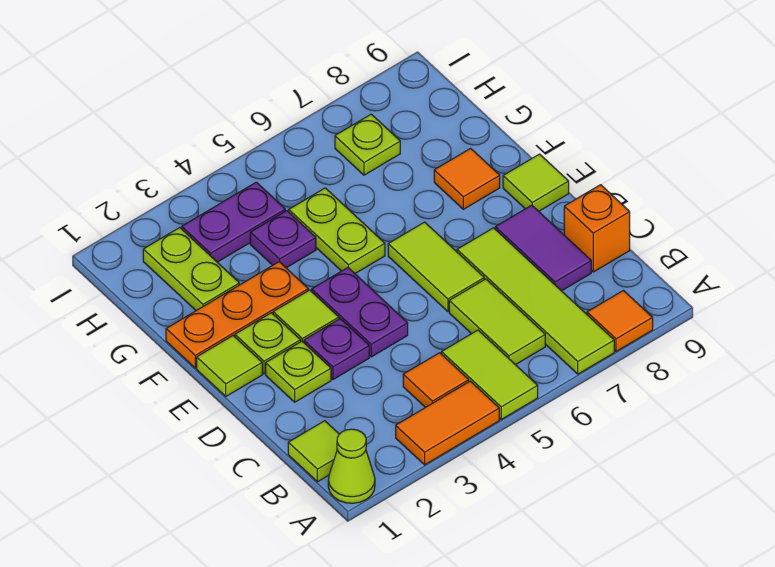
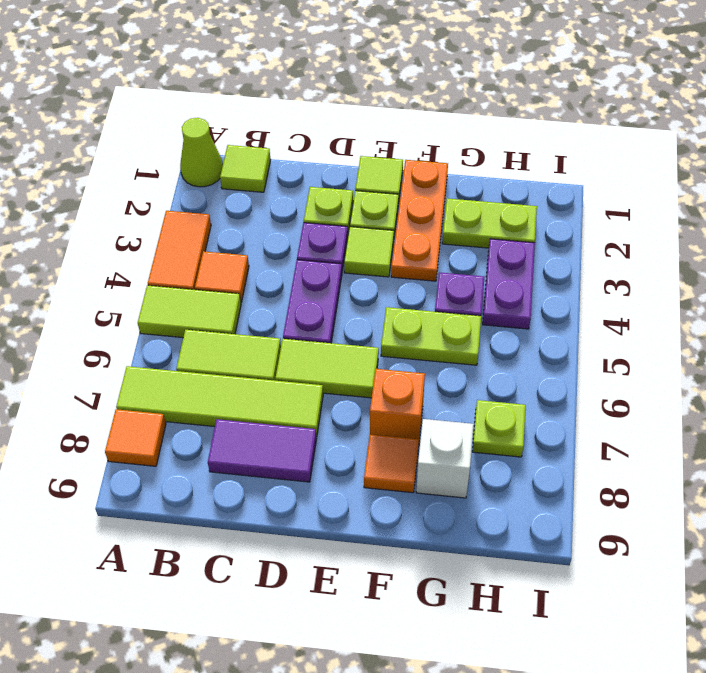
orange brick C9 level 1 -> orange brick F7 level 1
purple plate D4:E4 level 1 -> purple plate D4:D5 level 1
lime tile E9 level 1 -> none
none -> white brick G8 level 1

